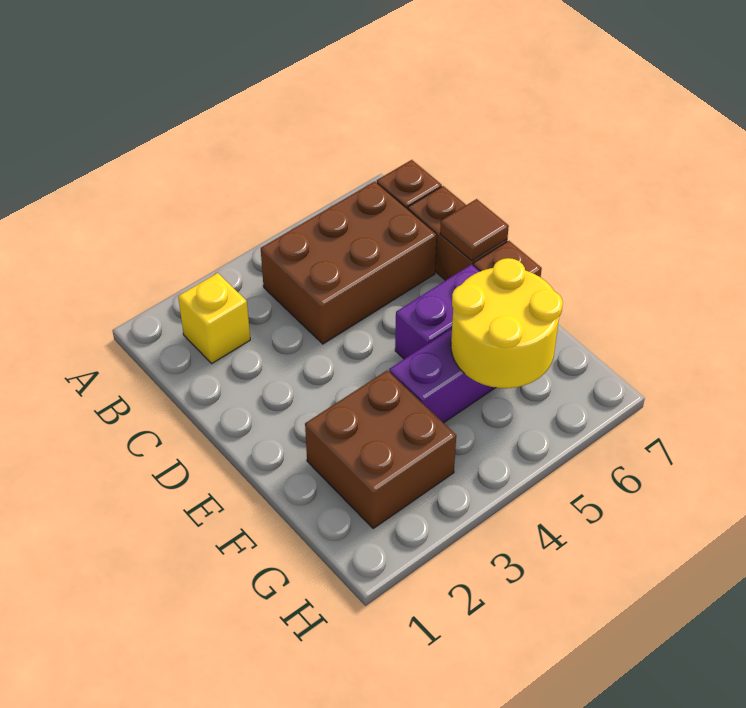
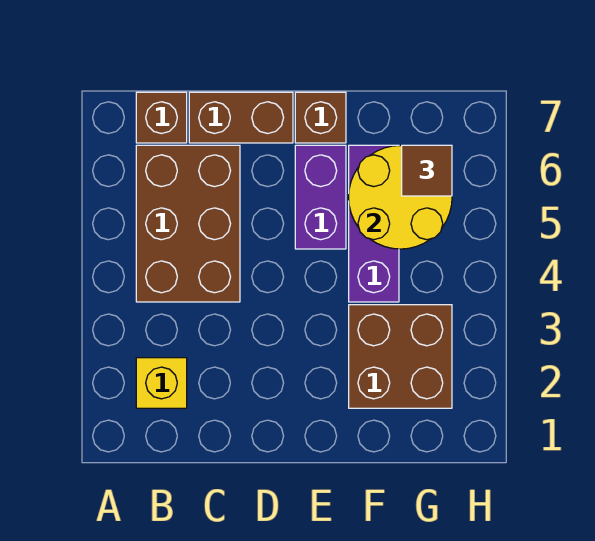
brown tile D7 level 2 -> brown tile G6 level 3

